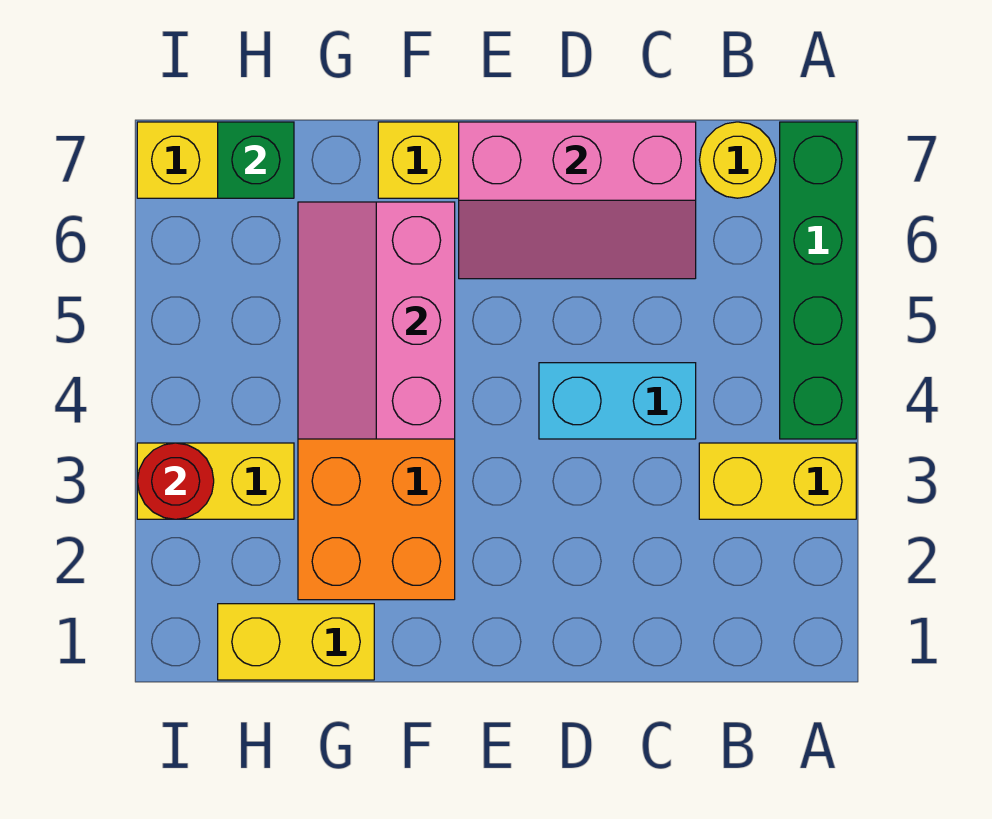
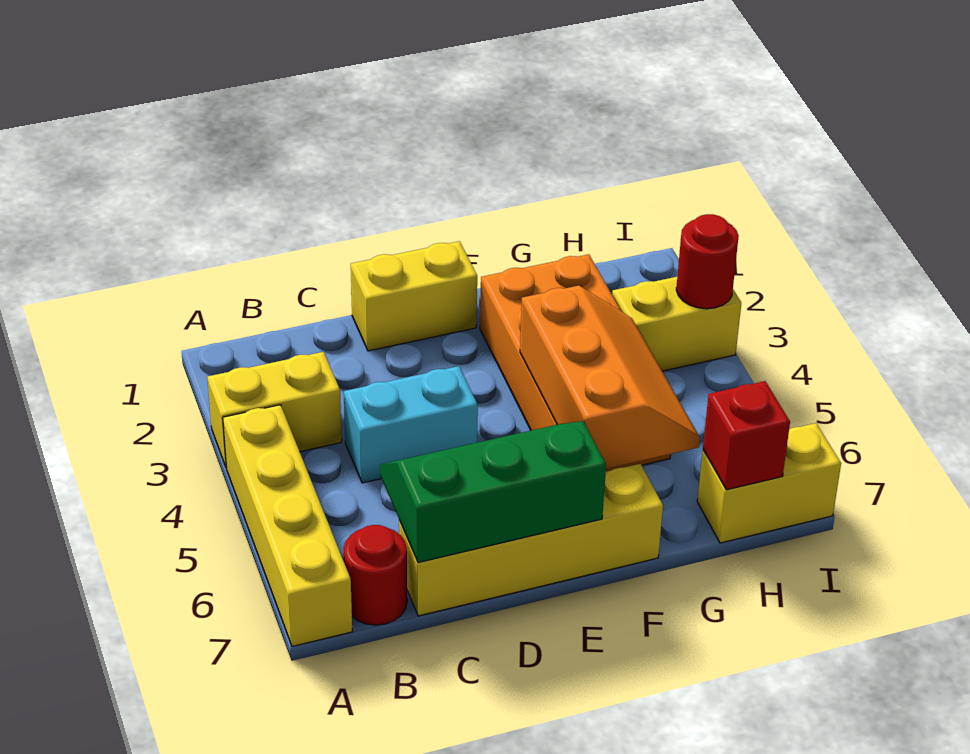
green brick A4:A7 level 1 -> yellow brick A4:A7 level 1
yellow round brick B7 level 1 -> red round brick B7 level 1
pink slope C6:E7 level 2 top 7 -> green slope C6:E7 level 2 top 7
pink slope F4:G6 level 2 top F -> orange slope F4:G6 level 2 top F
yellow brick G1:H1 level 1 -> yellow brick D1:E1 level 1
green brick H7 level 2 -> red brick H7 level 2

